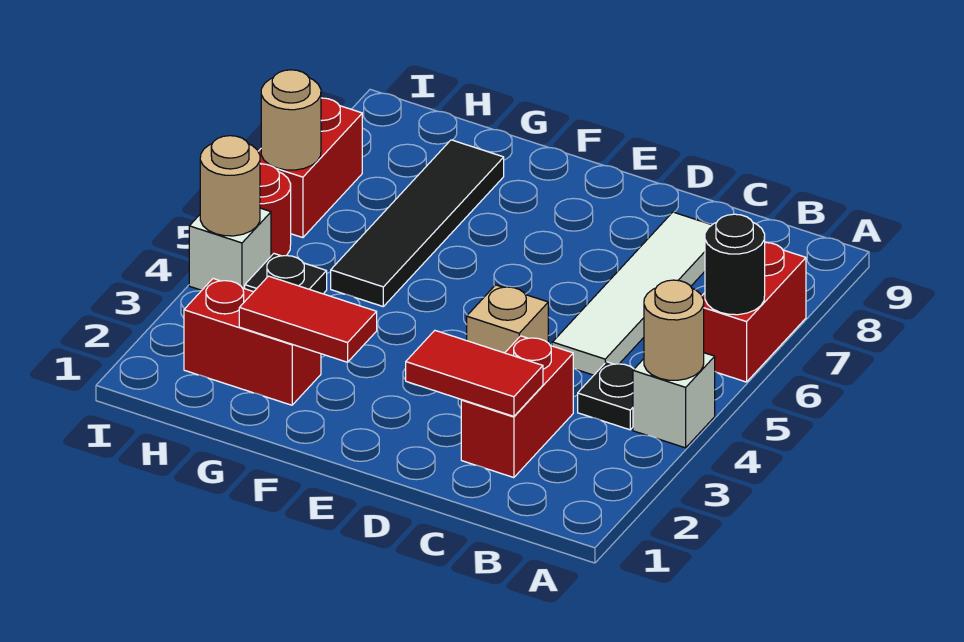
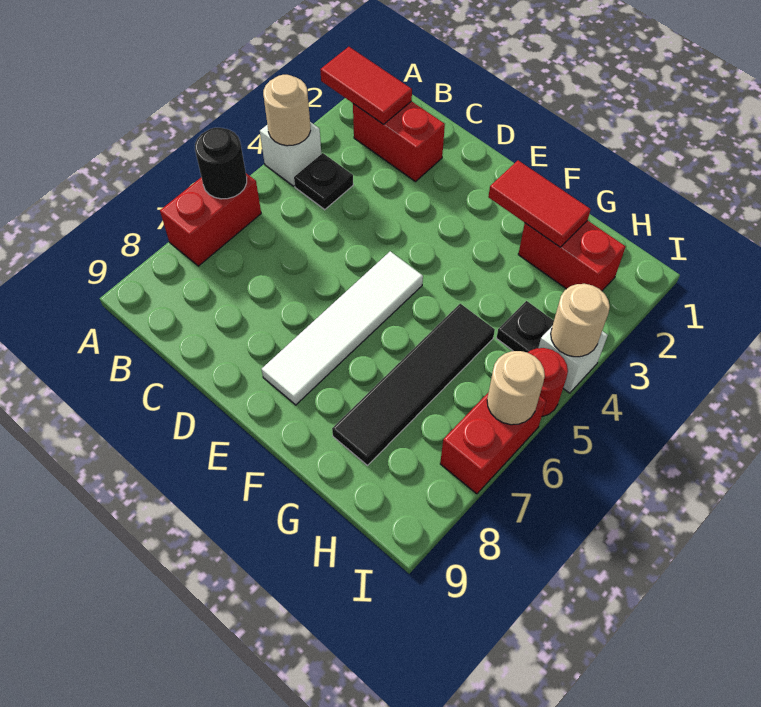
red brick C2:C3 level 1 -> red brick B2:C2 level 1
red tile C2:D2 level 2 -> red tile A2:B2 level 2
white tile C5:C8 level 1 -> white tile E5:E8 level 1
tan brick D4 level 1 -> none

